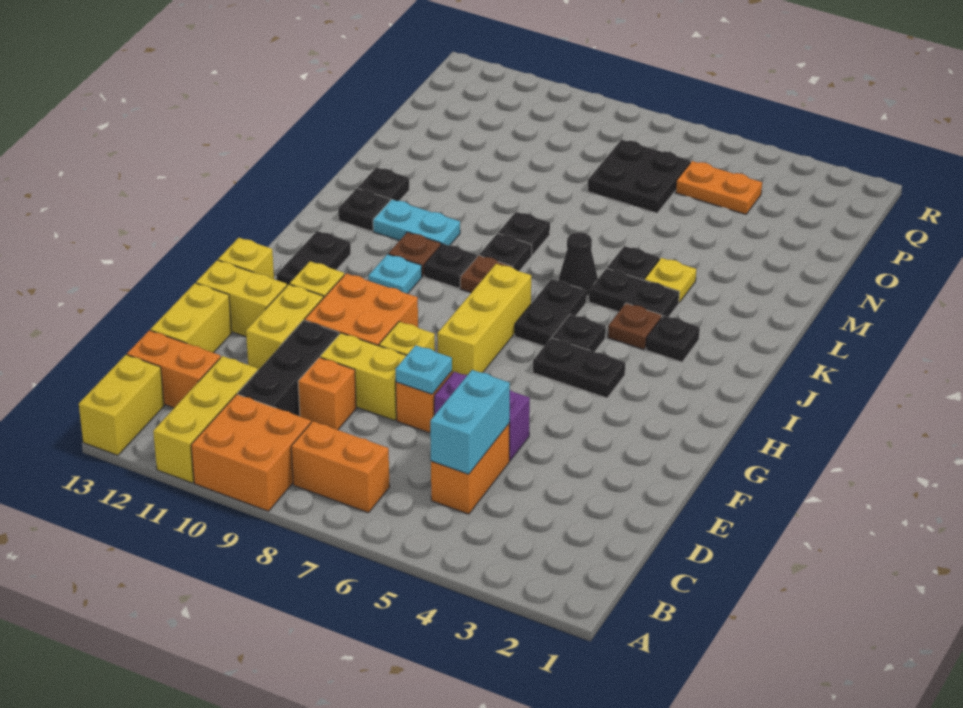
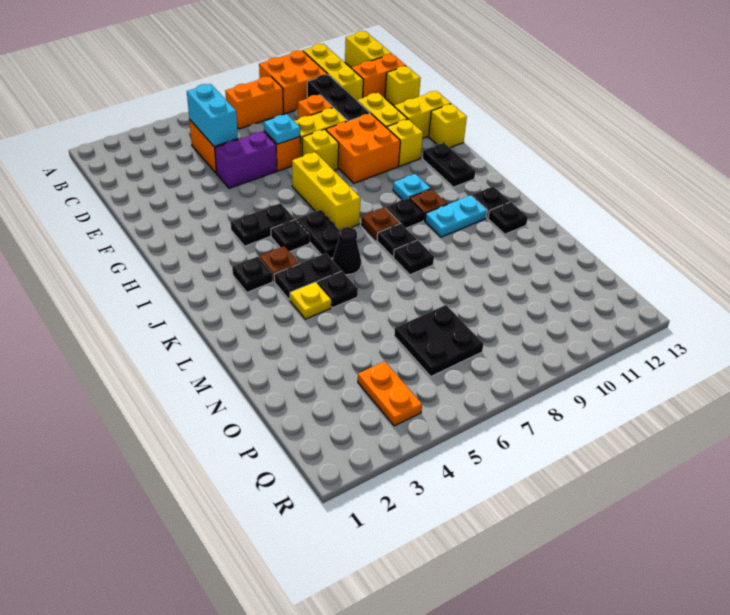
yellow brick D13:E13 level 1 -> yellow brick D13 level 1
orange plate P4:P5 level 1 -> orange plate P4:Q4 level 1

